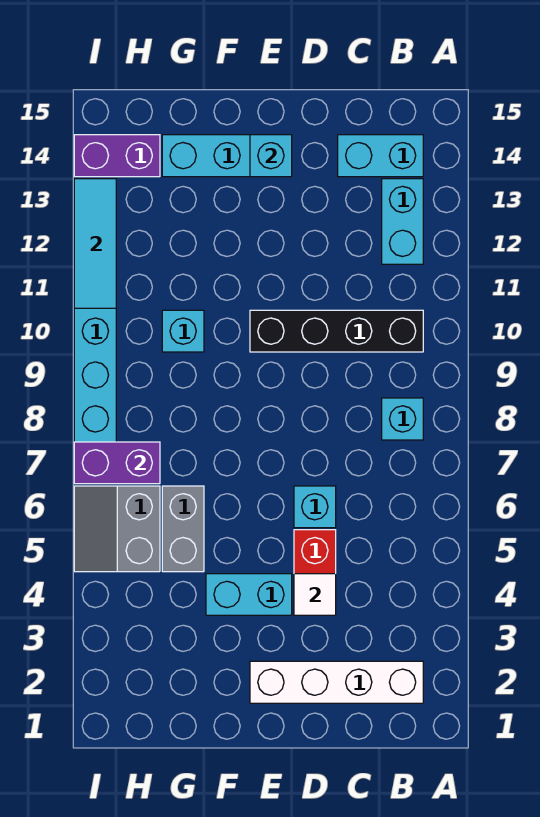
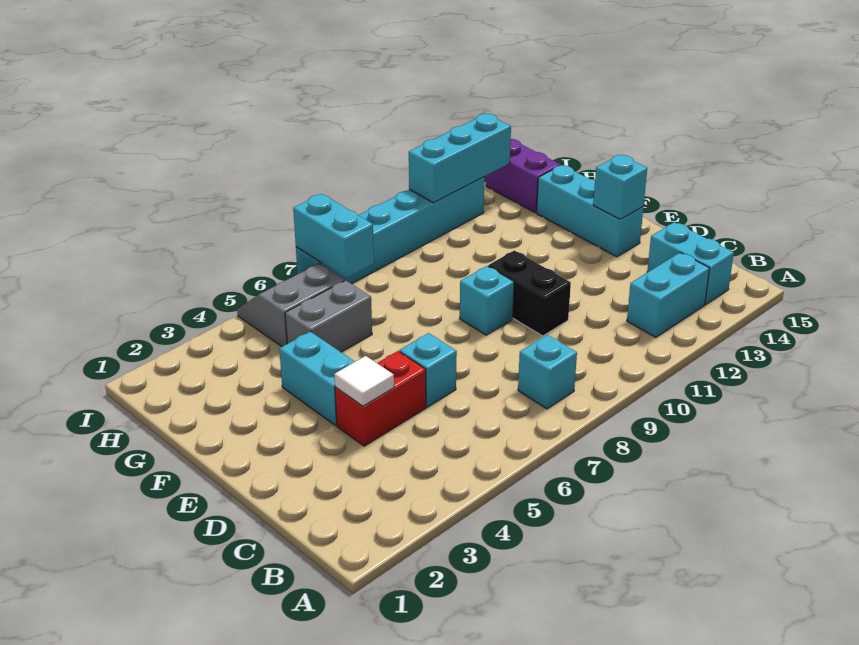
white brick B2:E2 level 1 -> none
black brick B10:E10 level 1 -> black brick D10:E10 level 1
cyan brick G10 level 1 -> cyan brick E9 level 1
purple brick H7:I7 level 2 -> cyan brick H7:I7 level 2
cyan tile I11:I13 level 2 -> cyan brick I11:I13 level 2

